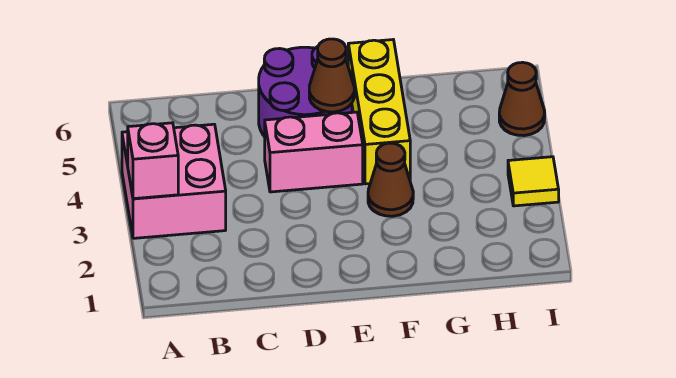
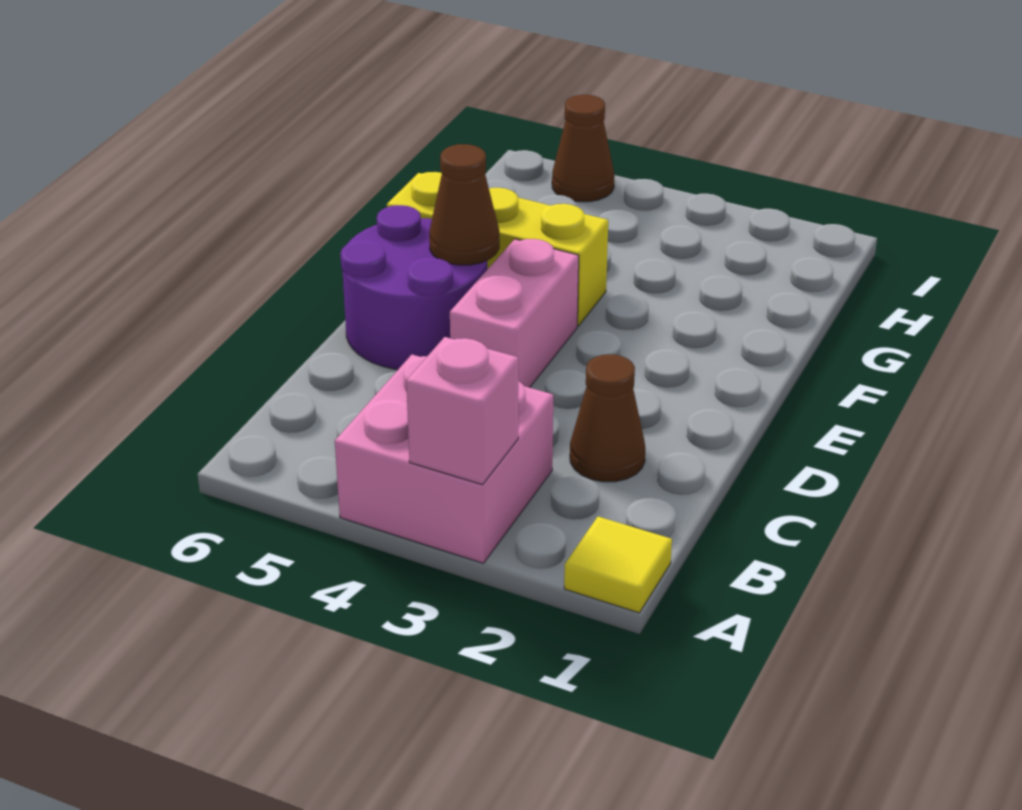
brown cone F3 level 1 -> brown cone C2 level 1
yellow tile I3 level 1 -> yellow tile A1 level 1

